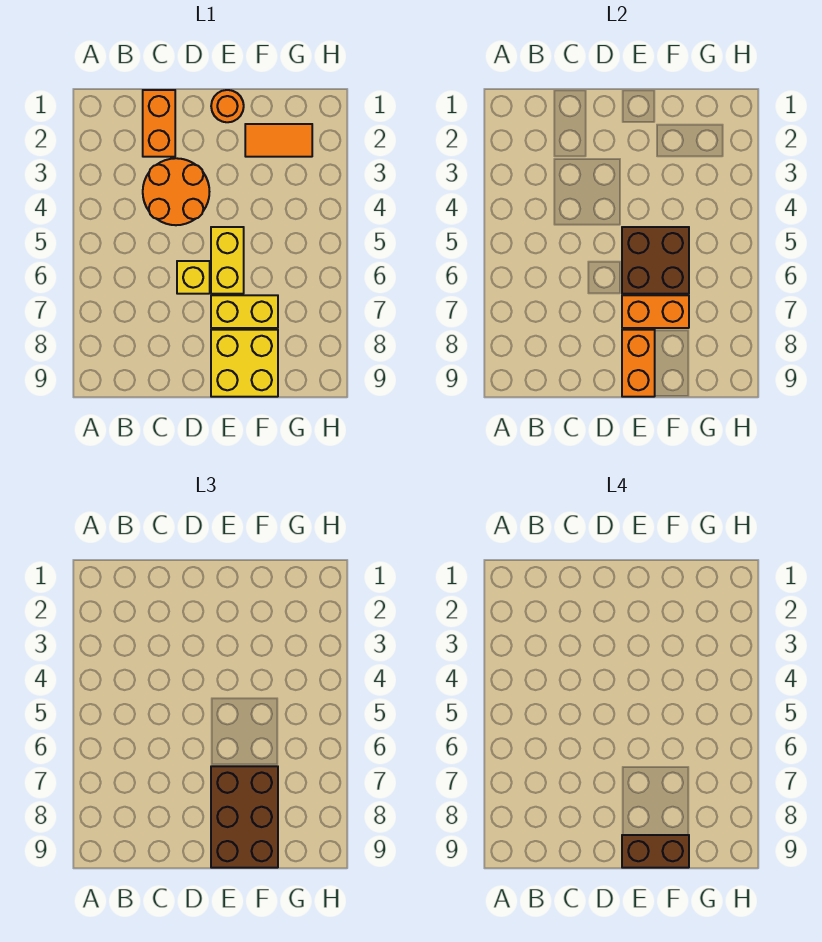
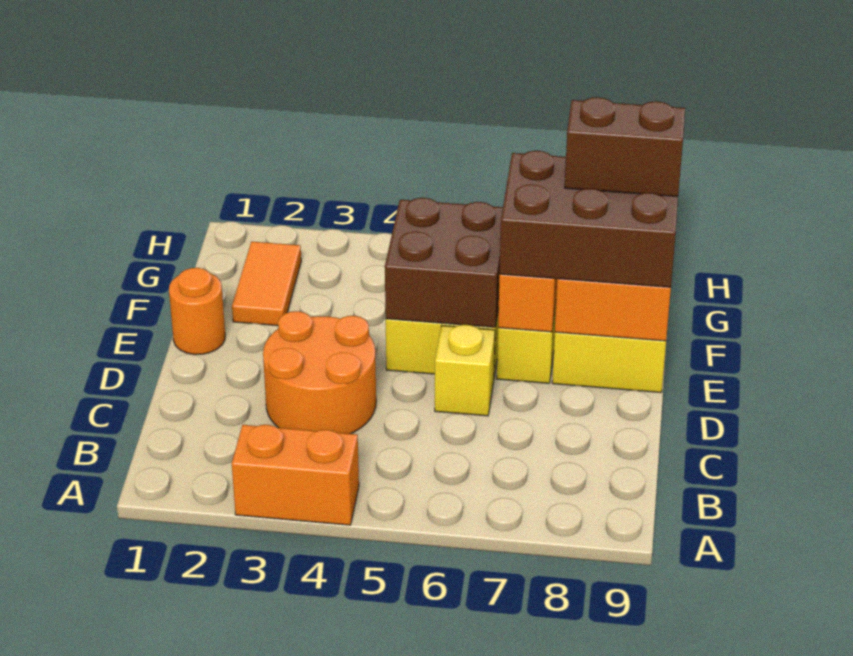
orange brick C1:C2 level 1 -> orange brick A3:A4 level 1
brown brick E9:F9 level 4 -> brown brick F8:F9 level 4

